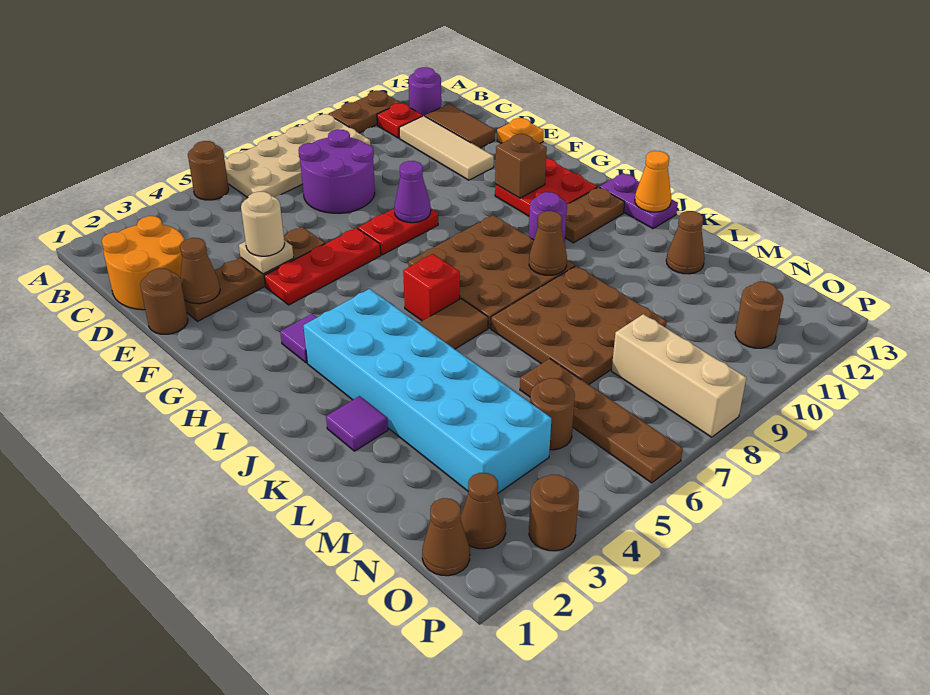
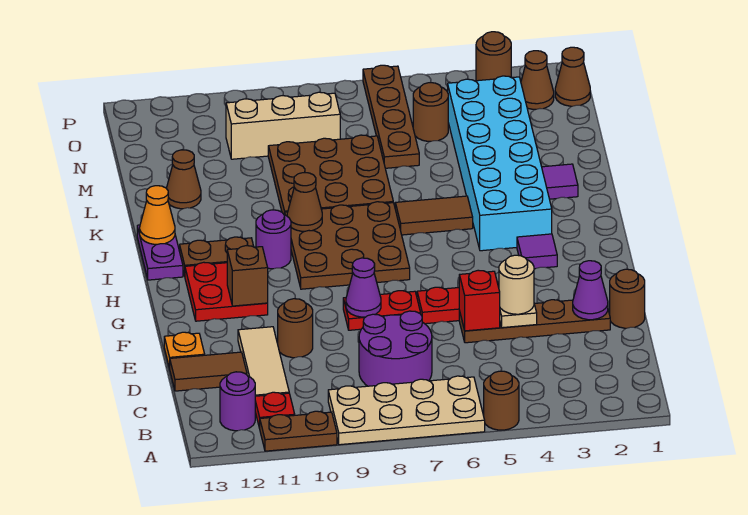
orange round brick C1:D2 level 1 -> none
brown tile C12:D12 level 1 -> brown tile D12:D13 level 1
brown cone E2 level 2 -> purple cone E2 level 2
red brick I6 level 1 -> red brick E5 level 2
tan brick N8:P8 level 1 -> tan brick N8:N10 level 1
brown round brick O11 level 1 -> brown round brick E10 level 1

